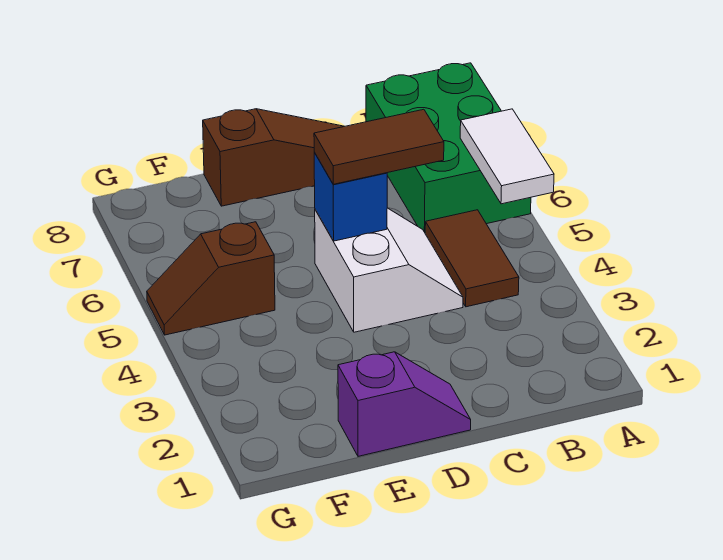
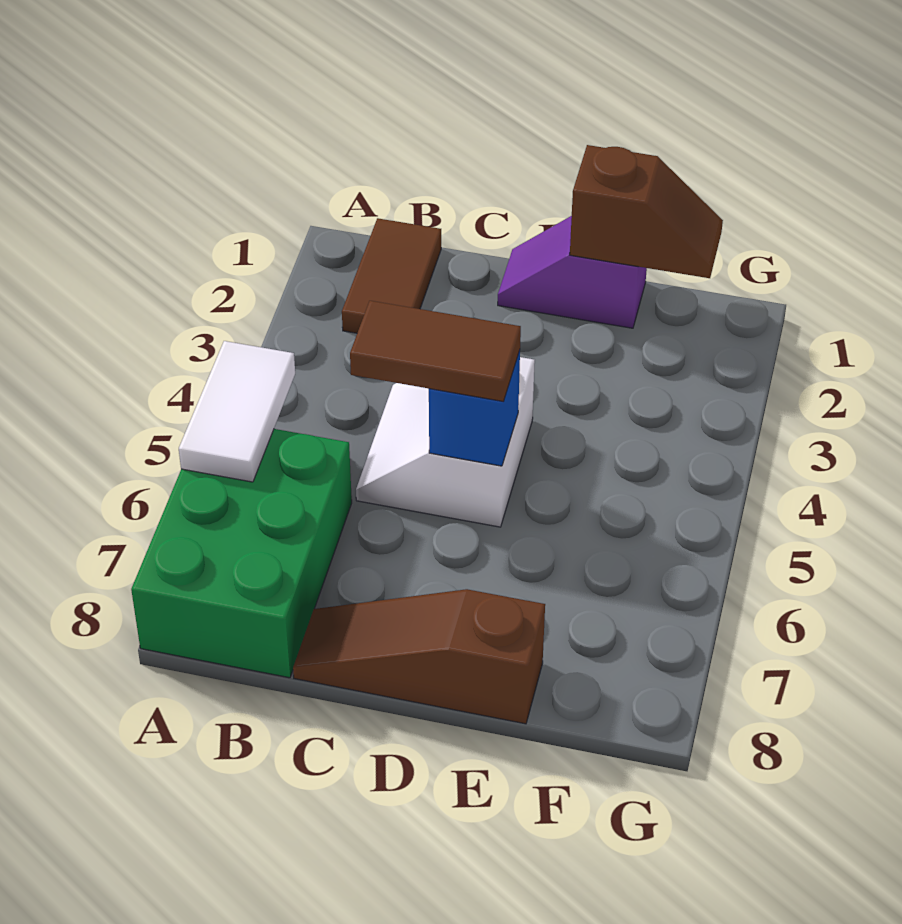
brown tile B4:B5 level 1 -> brown tile B1:B2 level 1
brown slope F5:G5 level 1 top F -> brown slope E1:F1 level 2 top E

